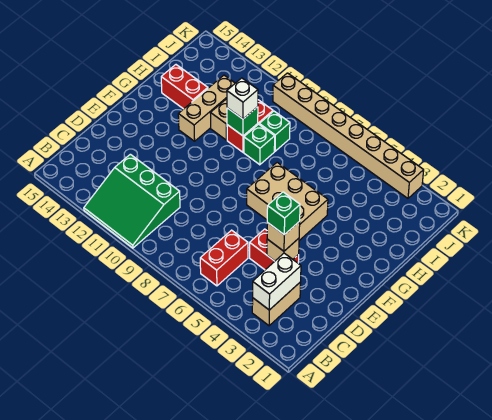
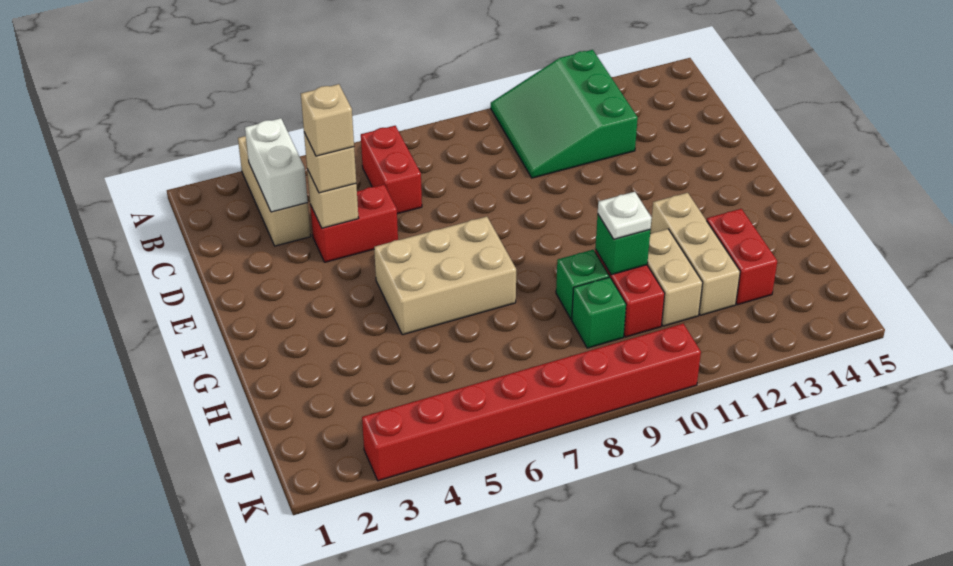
green slope A10:C12 level 1 top C -> green slope A10:C12 level 1 top 12
tan brick B3:C3 level 1 -> tan brick A3:C3 level 1
green brick D4 level 4 -> tan brick D4 level 4
white brick H10 level 3 -> white plate H10 level 3
red brick H13:H14 level 1 -> red brick H13:I13 level 1
tan brick K3:K10 level 1 -> red brick K3:K10 level 1

